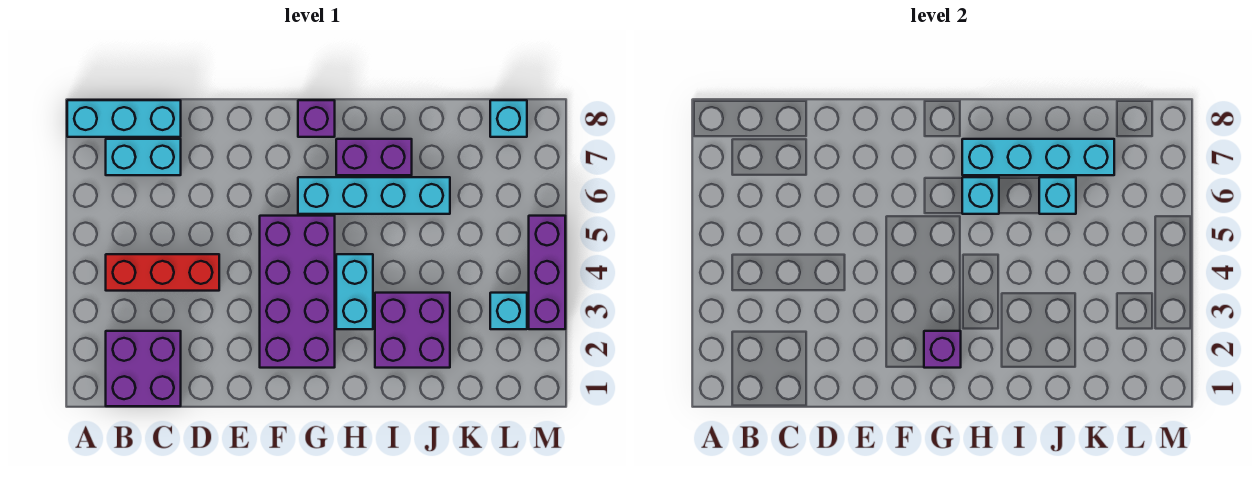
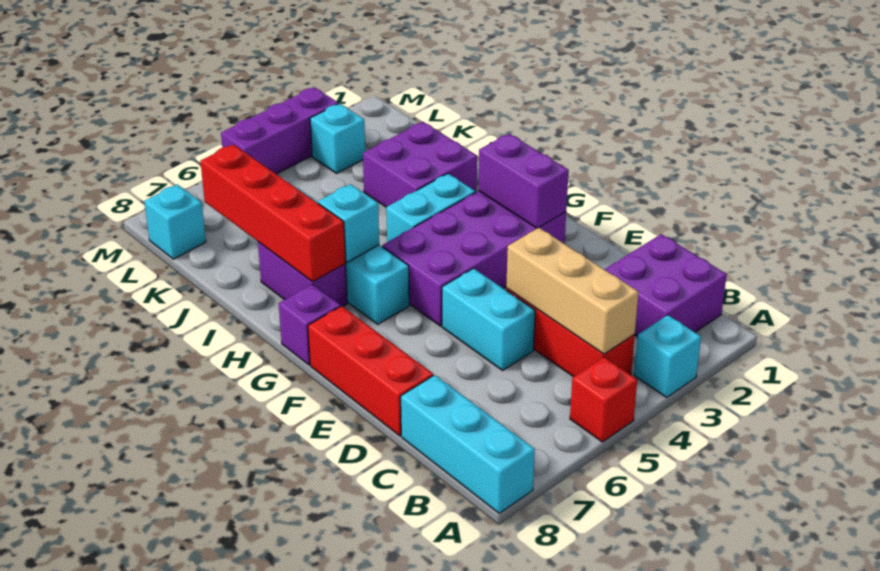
none -> red brick A5 level 1
none -> tan brick B4:D4 level 2
cyan brick B7:C7 level 1 -> cyan brick D5:E5 level 1
none -> red brick D8:F8 level 1
purple brick G2 level 2 -> purple brick F2:G2 level 2
cyan brick H7:K7 level 2 -> red brick H7:K7 level 2
cyan brick J6 level 2 -> cyan brick A3 level 1

